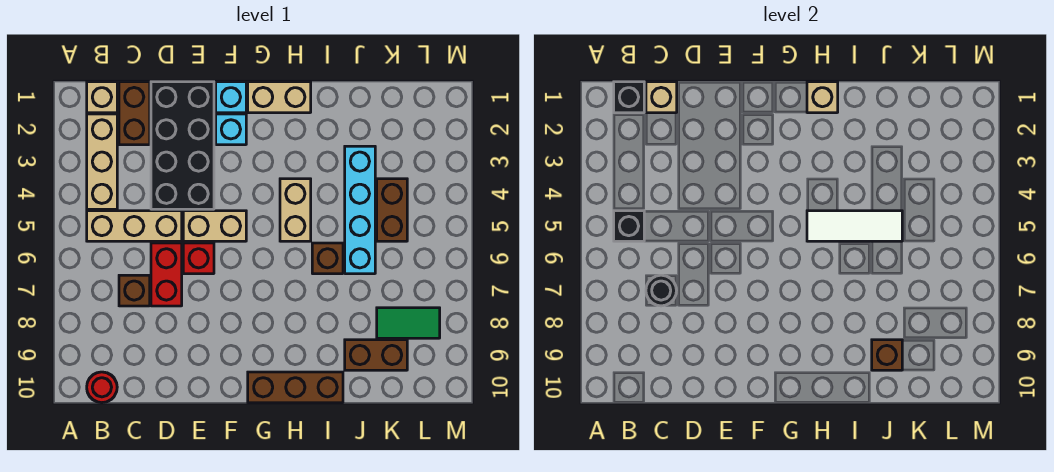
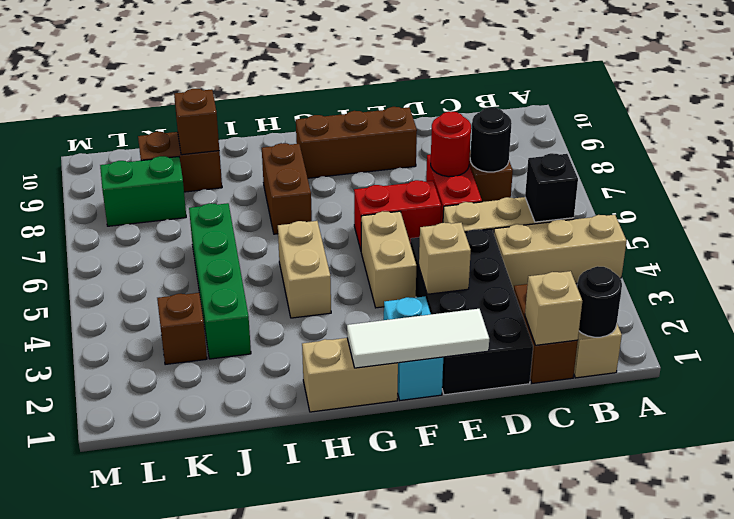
black brick B1 level 2 -> black round brick B1 level 2
tan brick B2:B4 level 1 -> tan brick A4:C4 level 1
red round brick B10 level 1 -> red round brick D7 level 2
tan brick E5:F5 level 1 -> tan brick F4:F5 level 1
red brick E6 level 1 -> red brick E6:F6 level 1
brown brick G10:I10 level 1 -> brown brick E9:G9 level 1
tan brick H1 level 2 -> tan brick E3 level 2
white tile H5:J5 level 2 -> white tile E1:G1 level 2
brown brick I6 level 1 -> brown brick K3 level 1
cyan brick J3:J6 level 1 -> green brick J3:J6 level 1
brown brick K4:K5 level 1 -> brown brick H7:H8 level 1
green tile K8:L8 level 1 -> green brick K8:L8 level 1

